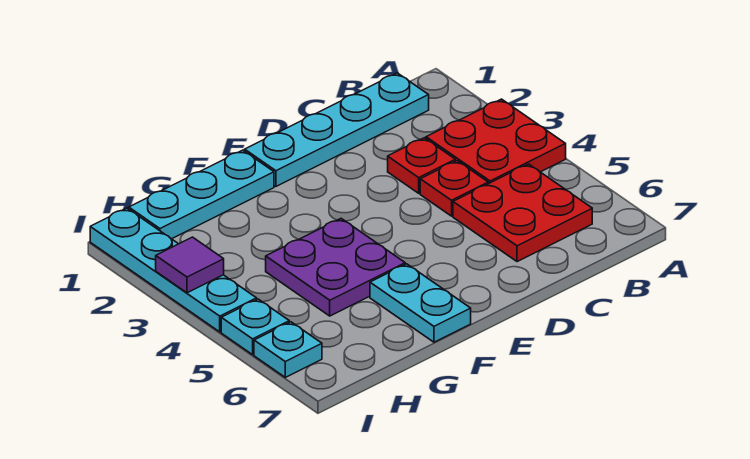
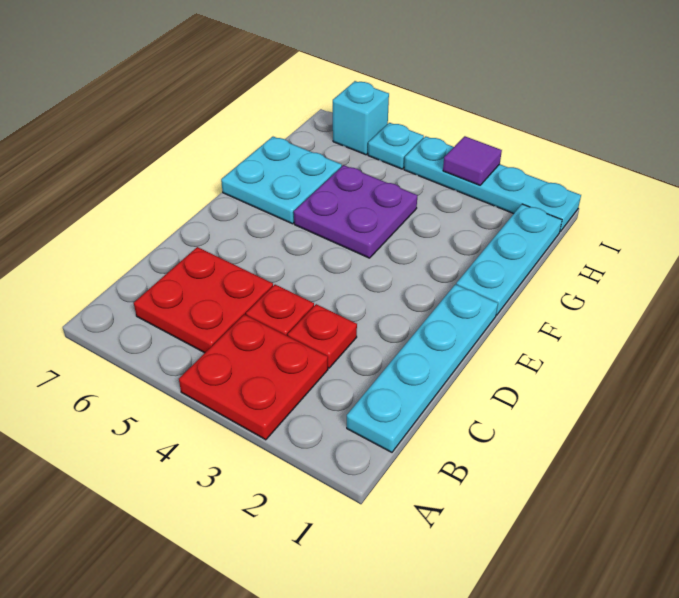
cyan plate F6:F7 level 1 -> cyan plate F6:G7 level 1
cyan plate I6 level 1 -> cyan brick I6 level 1

